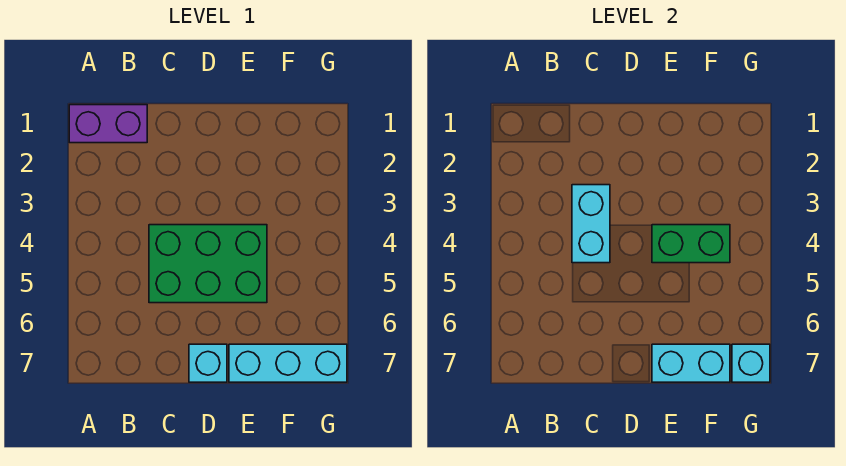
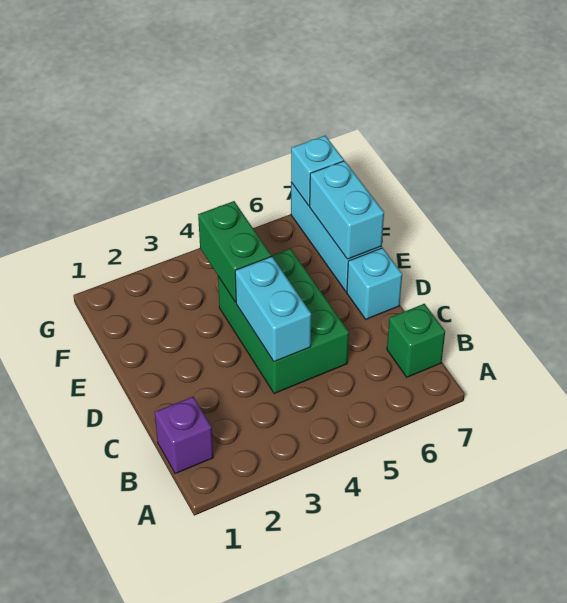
purple brick A1:B1 level 1 -> purple brick B1 level 1
none -> green brick B7 level 1
cyan brick C3:C4 level 2 -> cyan brick C4:D4 level 2

